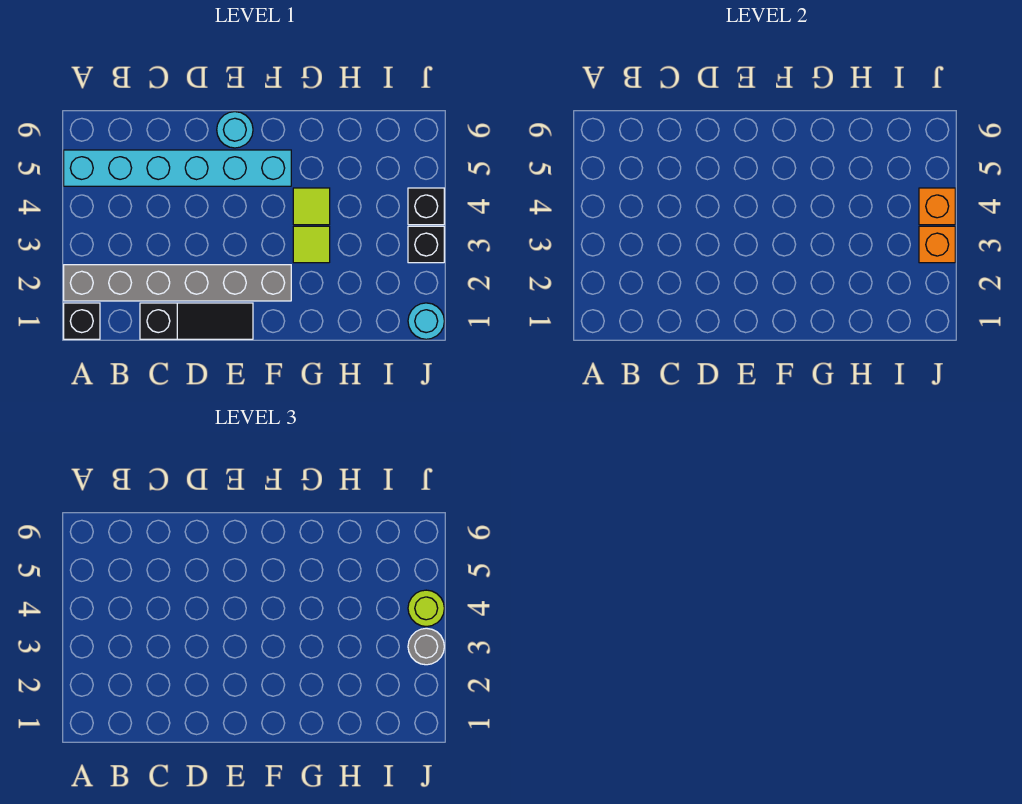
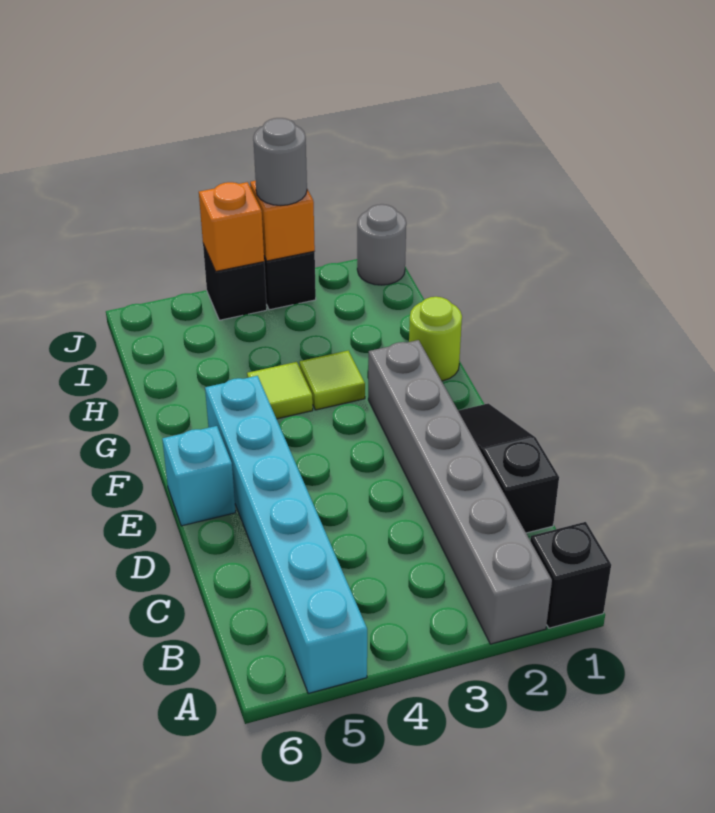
cyan round brick E6 level 1 -> cyan brick E6 level 1
cyan round brick J1 level 1 -> grey round brick J1 level 1
lime round brick J4 level 3 -> lime round brick G1 level 1

